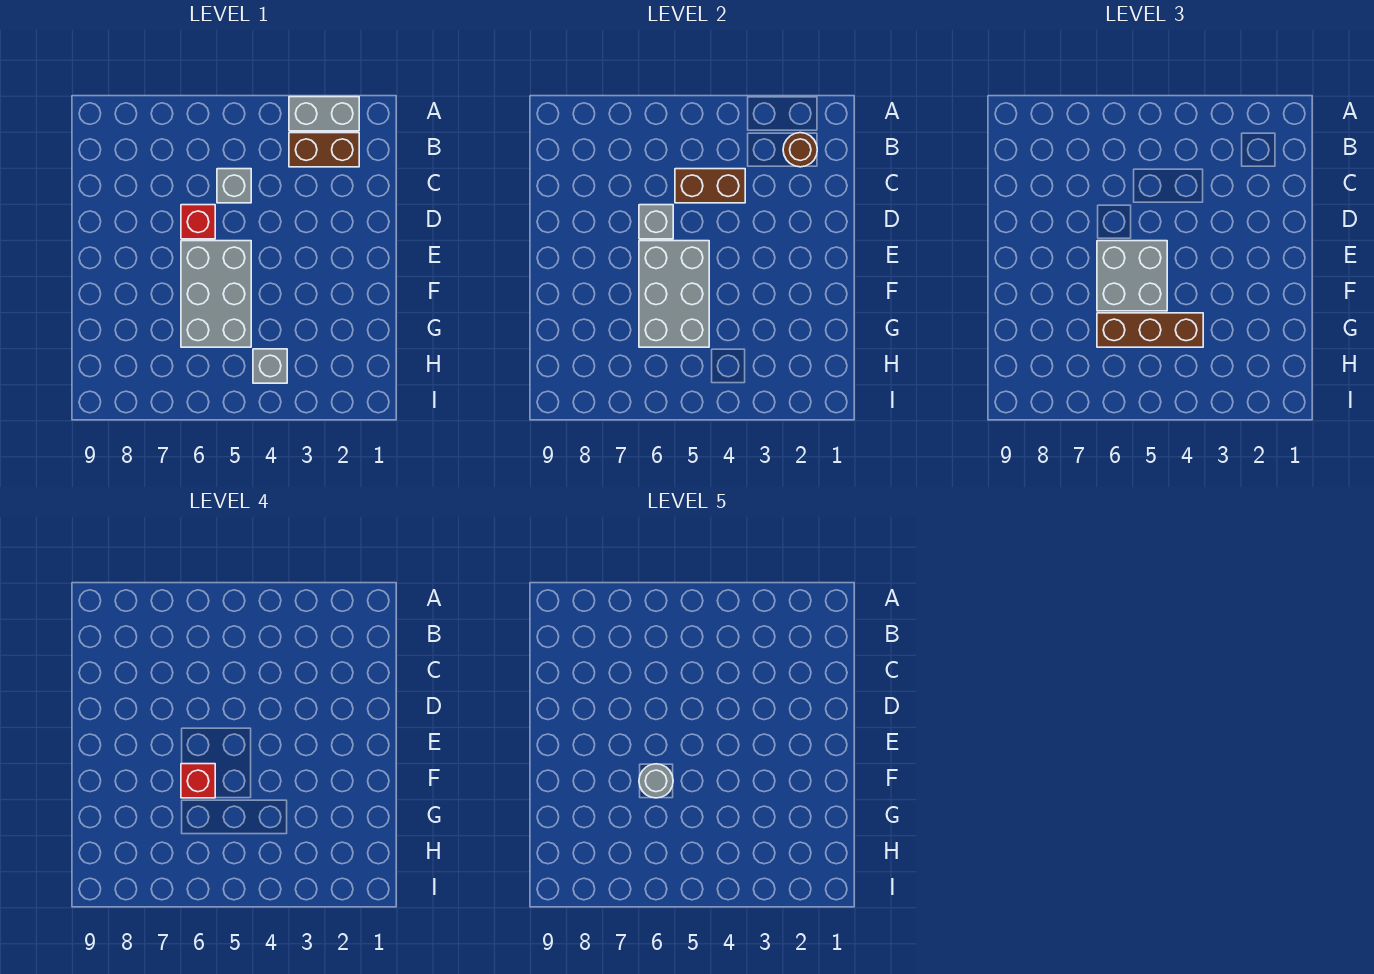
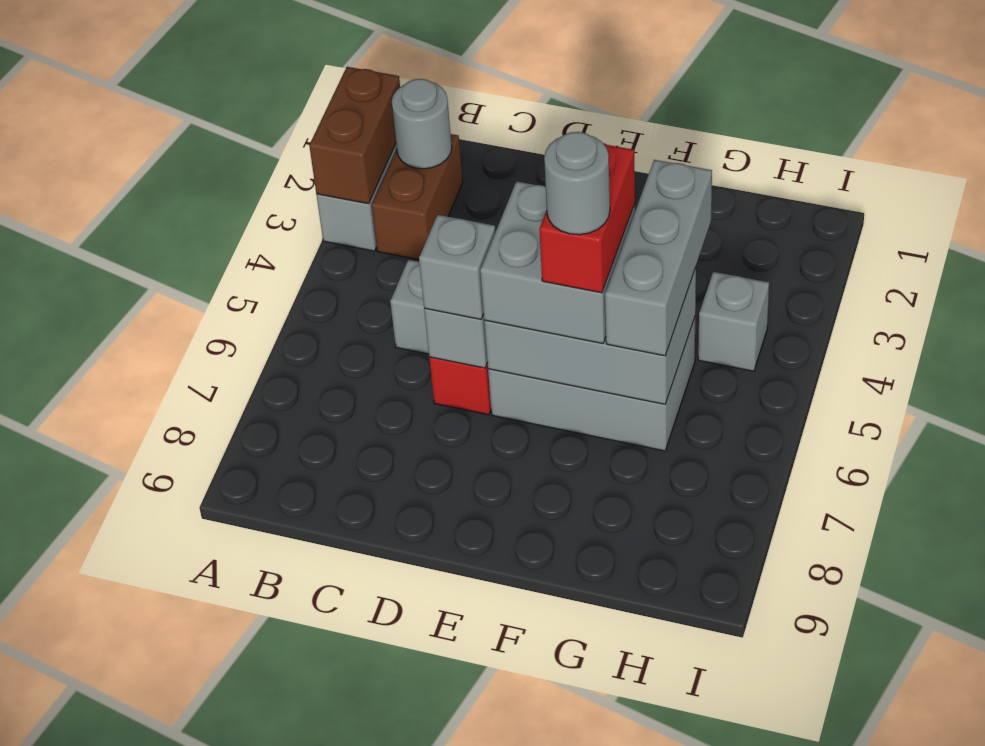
brown round brick B2 level 2 -> grey round brick B2 level 2
brown brick C4:C5 level 2 -> brown brick A2:A3 level 2
none -> grey brick D6 level 3
red brick F6 level 4 -> red brick F5:F6 level 4
brown brick G4:G6 level 3 -> grey brick G4:G6 level 3

